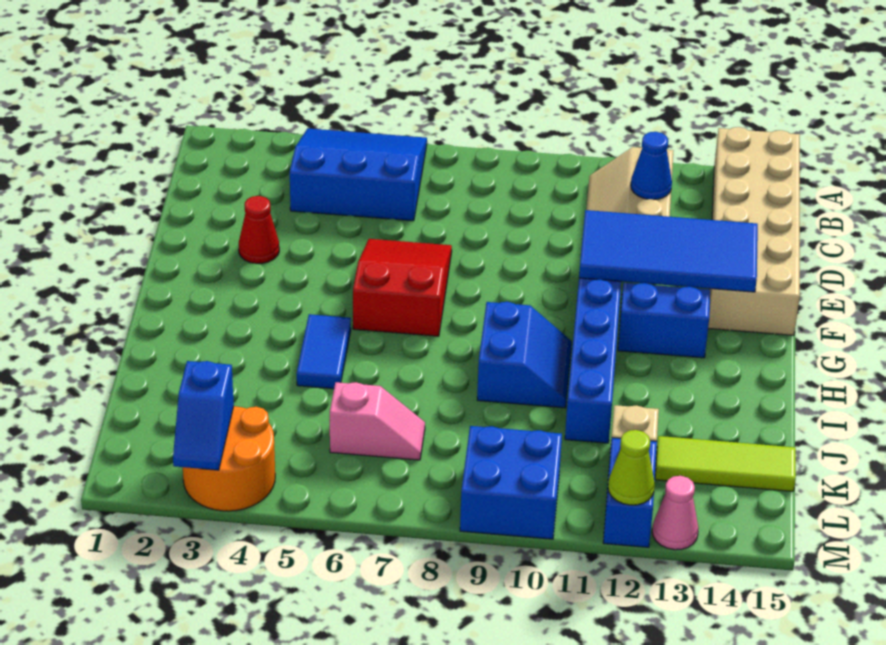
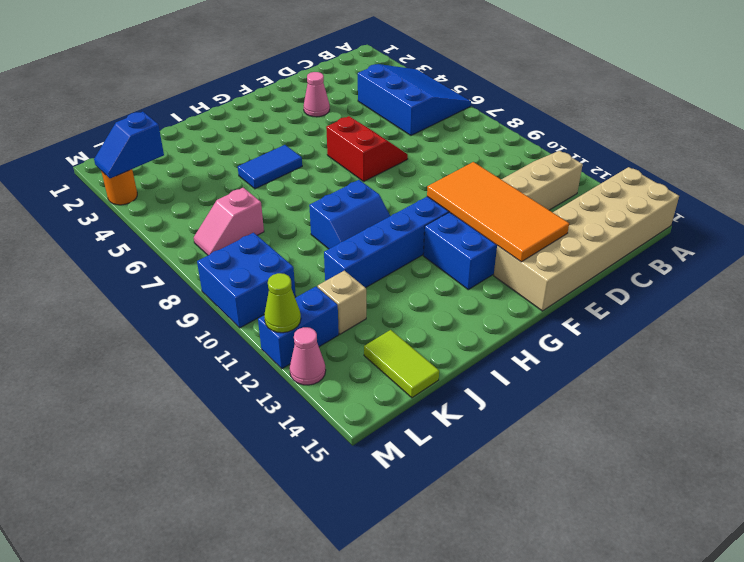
blue cone C12 level 2 -> none
red cone E3 level 1 -> pink cone E3 level 1
red slope E6:G7 level 1 top G -> red slope E6:F7 level 1 top F
blue tile E11:F14 level 2 -> orange tile E11:F14 level 2
pink slope K6:K7 level 1 top 6 -> pink slope K7:L7 level 1 top K
lime tile K13:K15 level 1 -> lime tile K14:K15 level 1
orange round brick L3:M4 level 1 -> orange round brick M3 level 1

